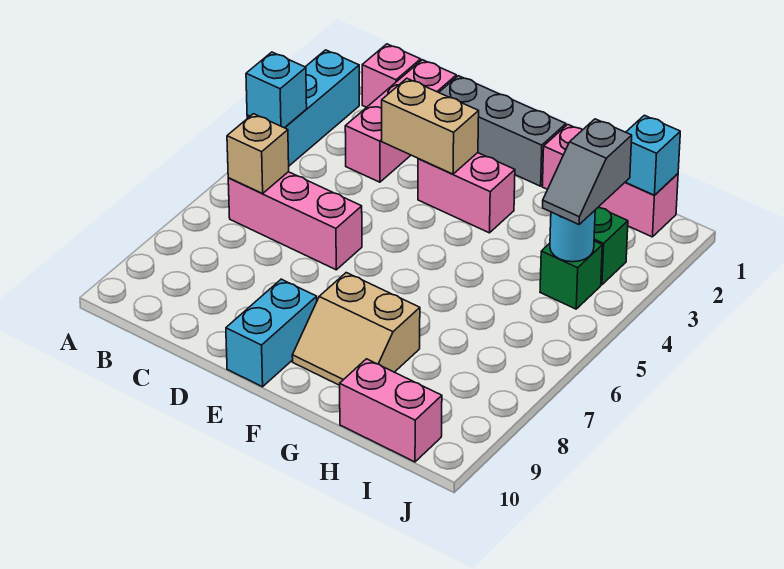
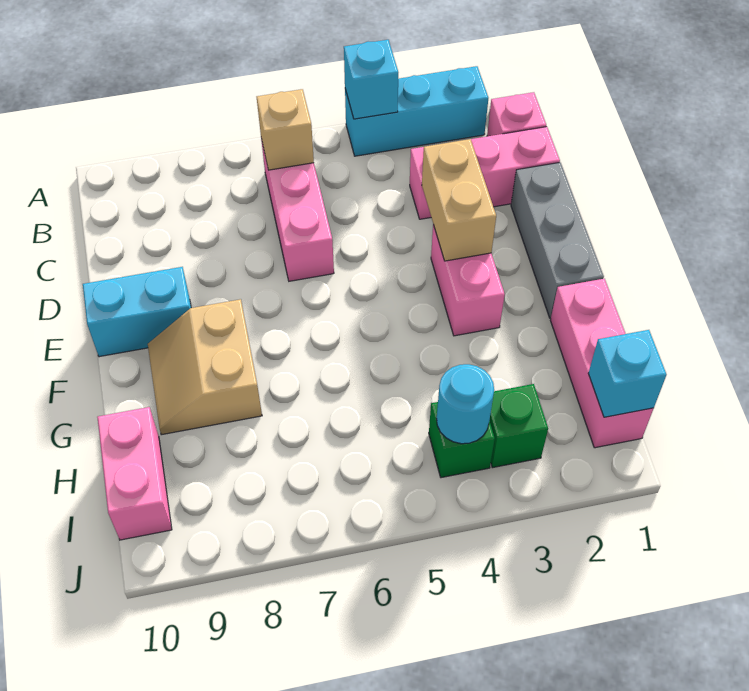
grey slope I3:I4 level 3 top 3 -> none

